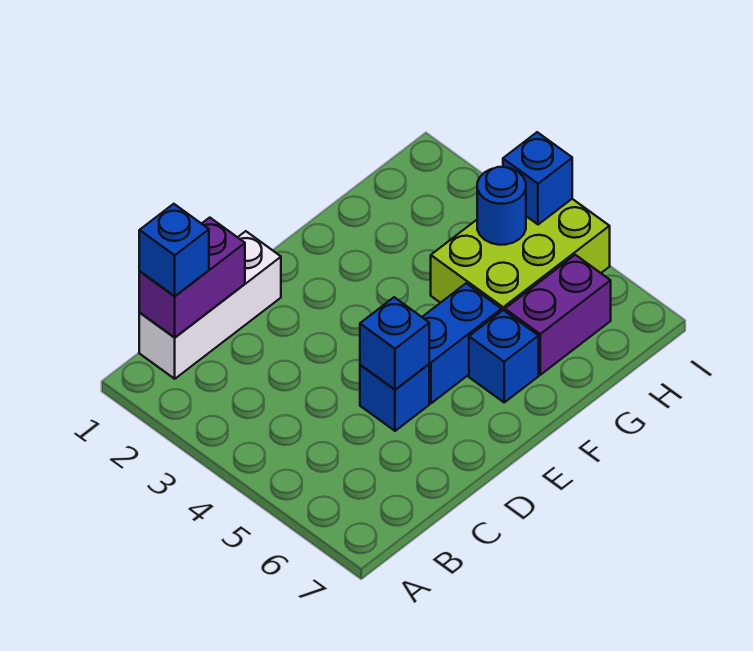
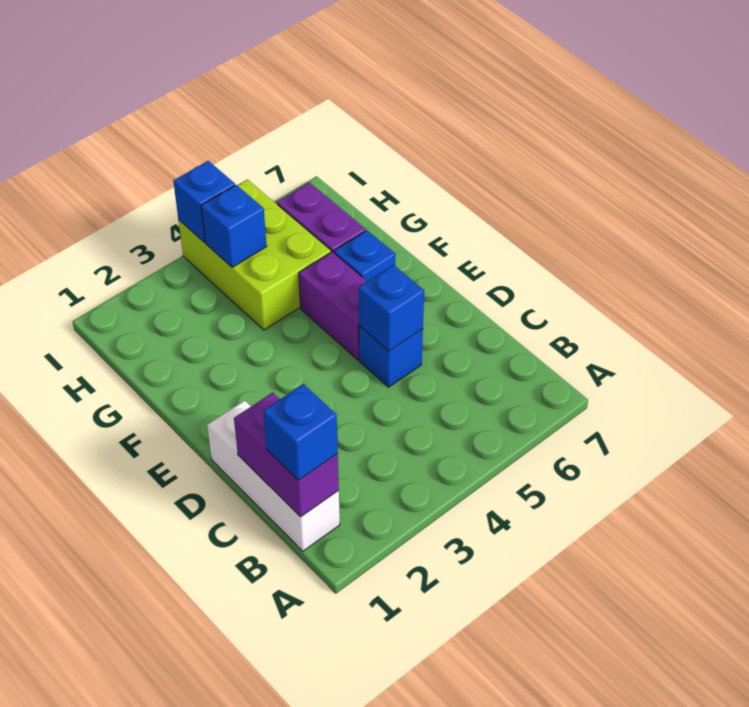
blue brick E5:F5 level 1 -> purple brick E5:F5 level 1
blue round brick H4 level 2 -> blue brick H4 level 2

